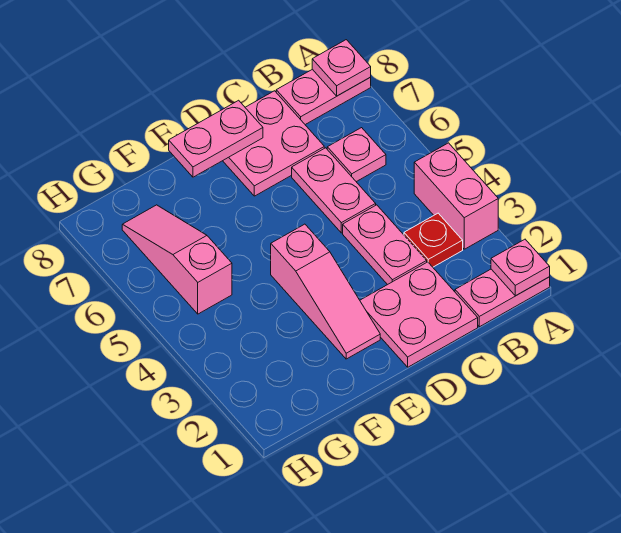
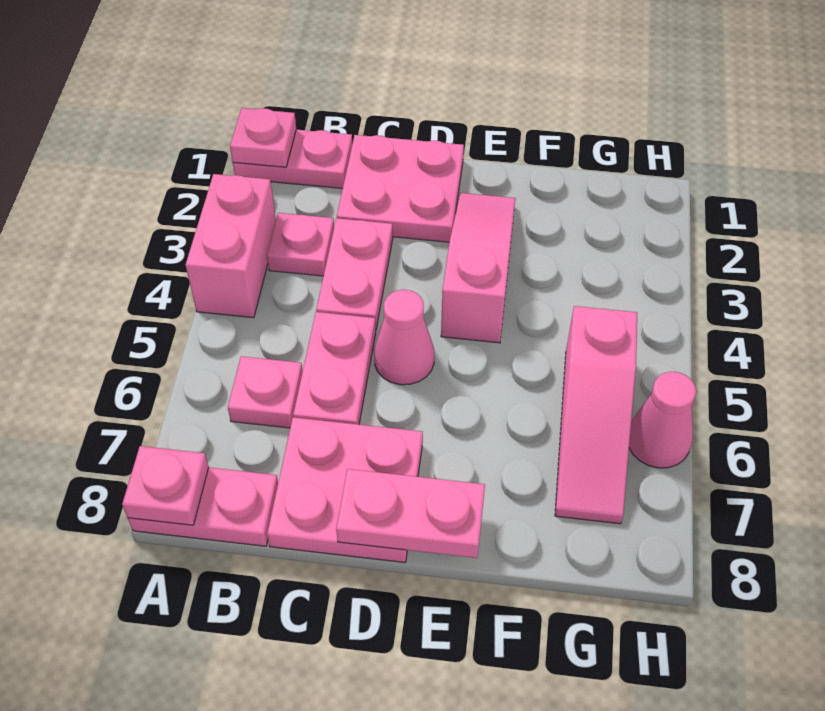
red plate B3 level 1 -> pink plate B3 level 1
none -> pink cone D5 level 1
none -> pink cone H6 level 1

